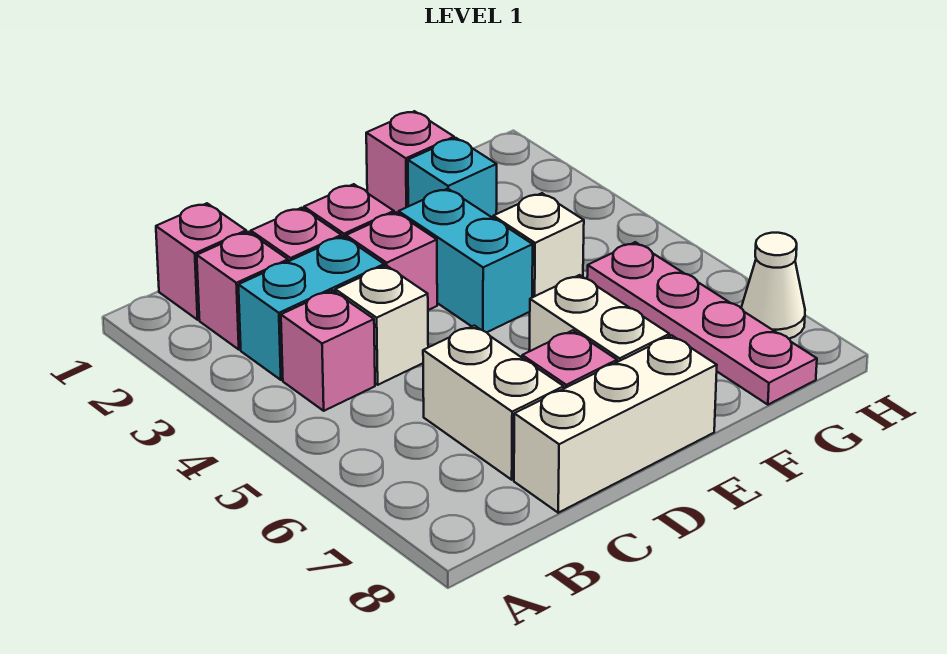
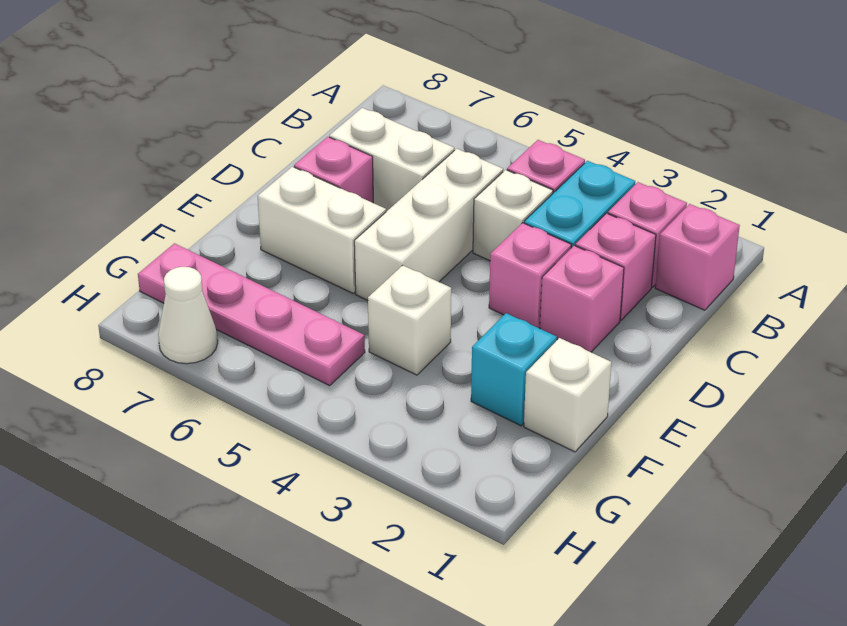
white brick C8:E8 level 1 -> white brick C5:E5 level 1
cyan brick E3:E4 level 1 -> none
pink brick F1 level 1 -> white brick F1 level 1

